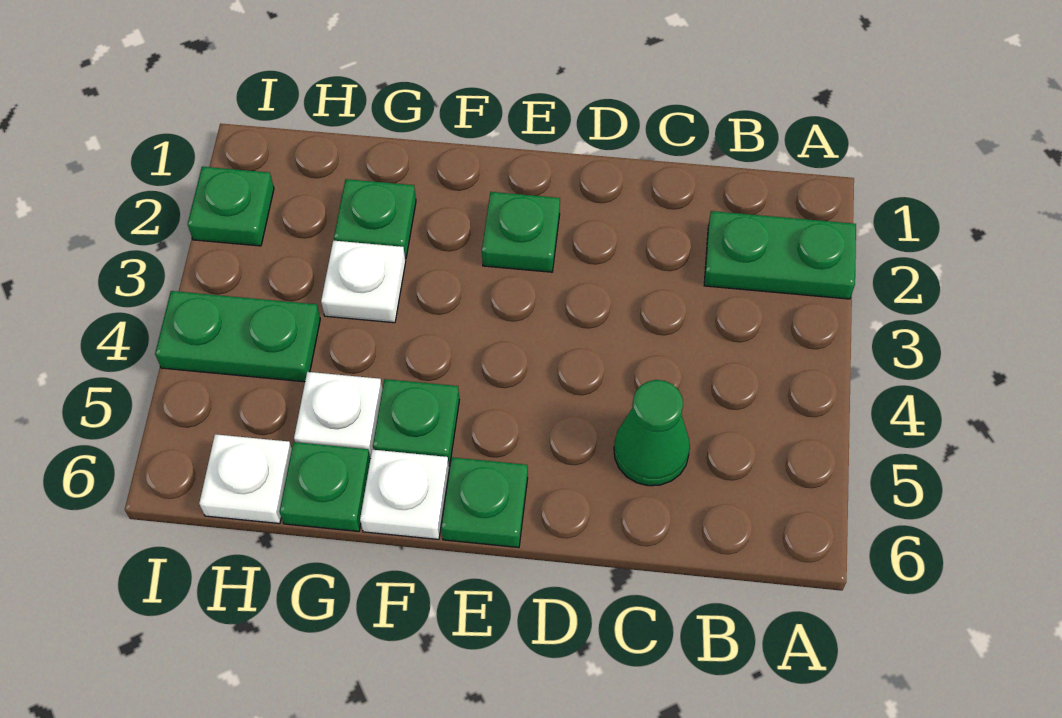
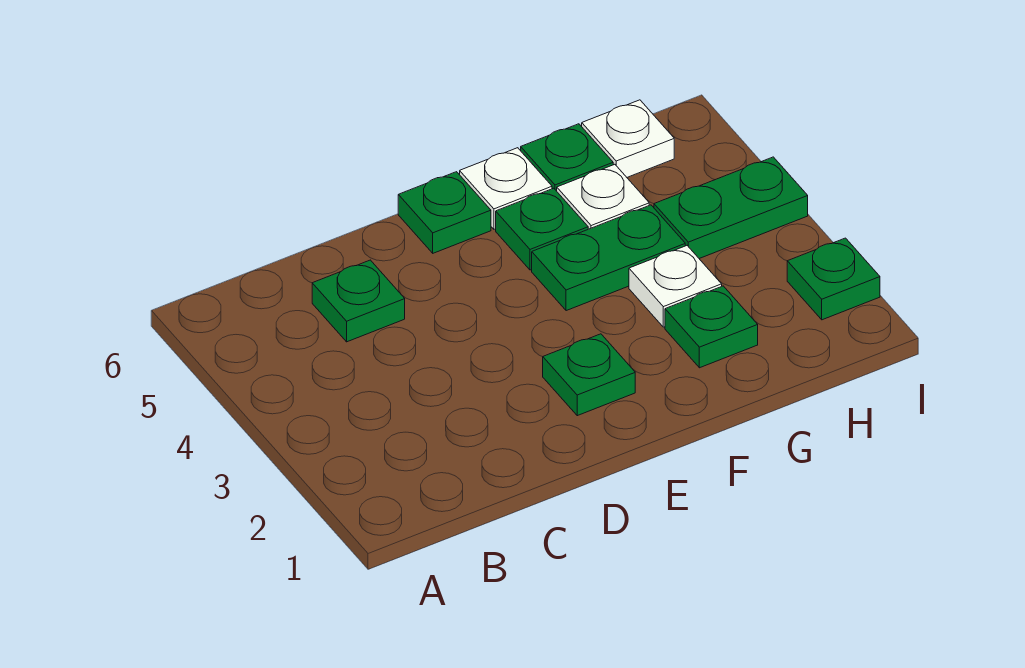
green plate A2:B2 level 1 -> green plate F4:G4 level 1
green cone C5 level 1 -> green plate C5 level 1

